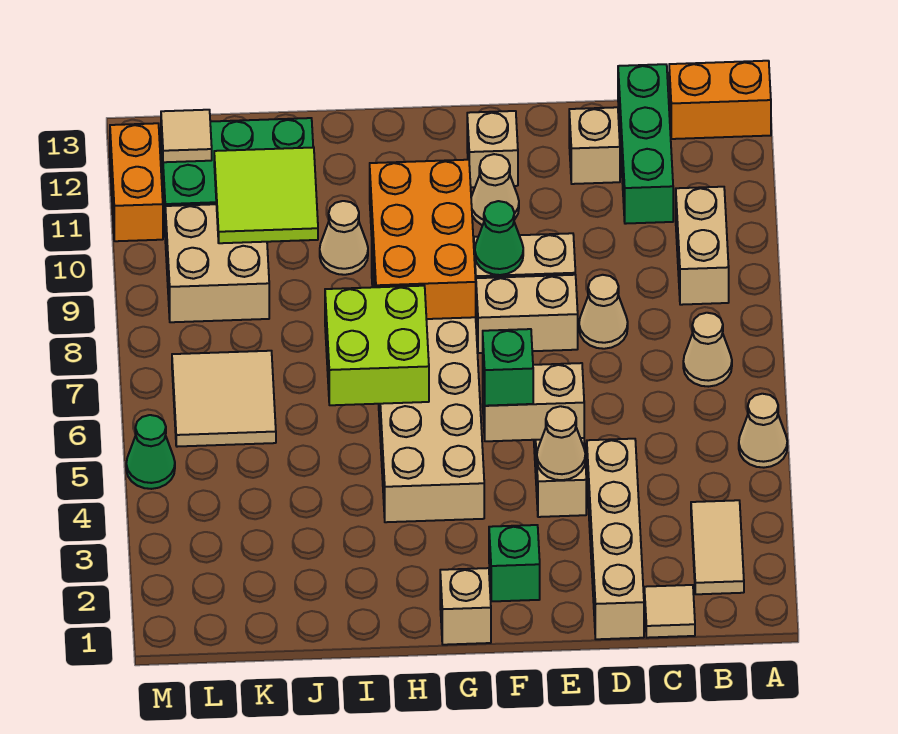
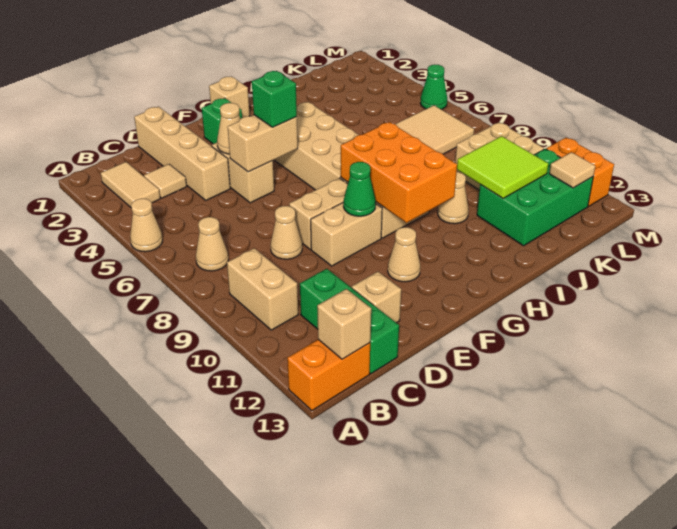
tan tile C1 level 1 -> tan tile C3 level 1
tan brick F12 level 1 -> tan brick B13 level 2
lime brick H6:I7 level 2 -> none

